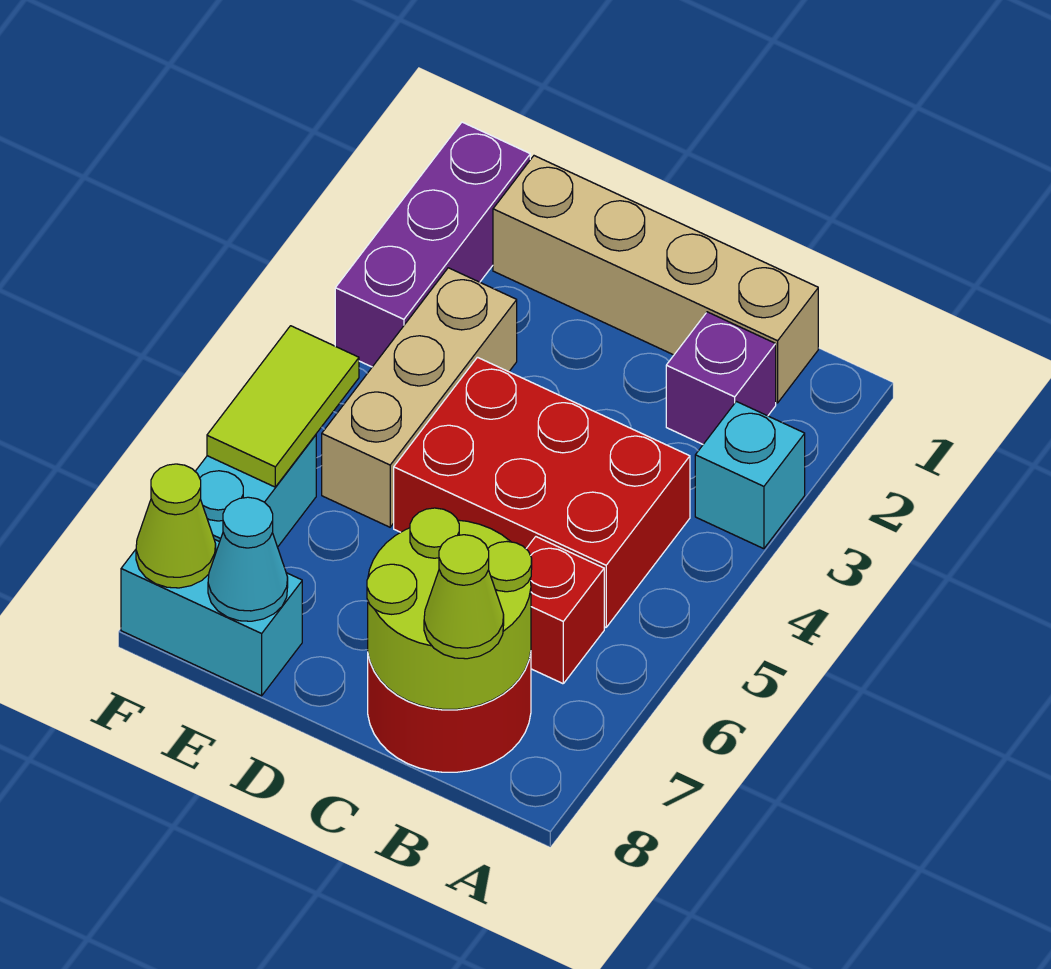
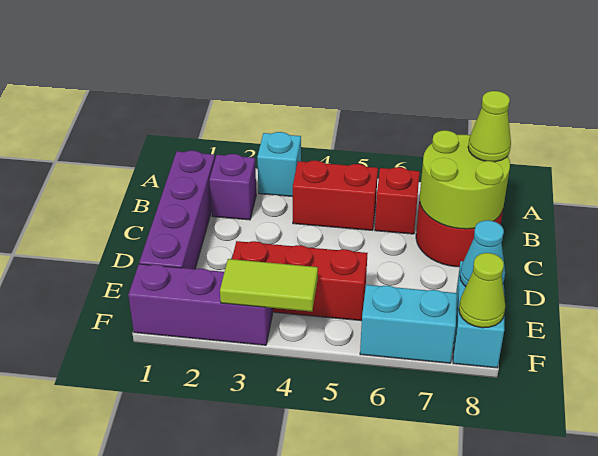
tan brick B1:E1 level 1 -> purple brick B1:E1 level 1
red brick B4:D5 level 1 -> red brick B4:B5 level 1
tan brick E3:E5 level 1 -> red brick E3:E5 level 1
lime tile F5:F6 level 2 -> lime tile F3:F4 level 2

